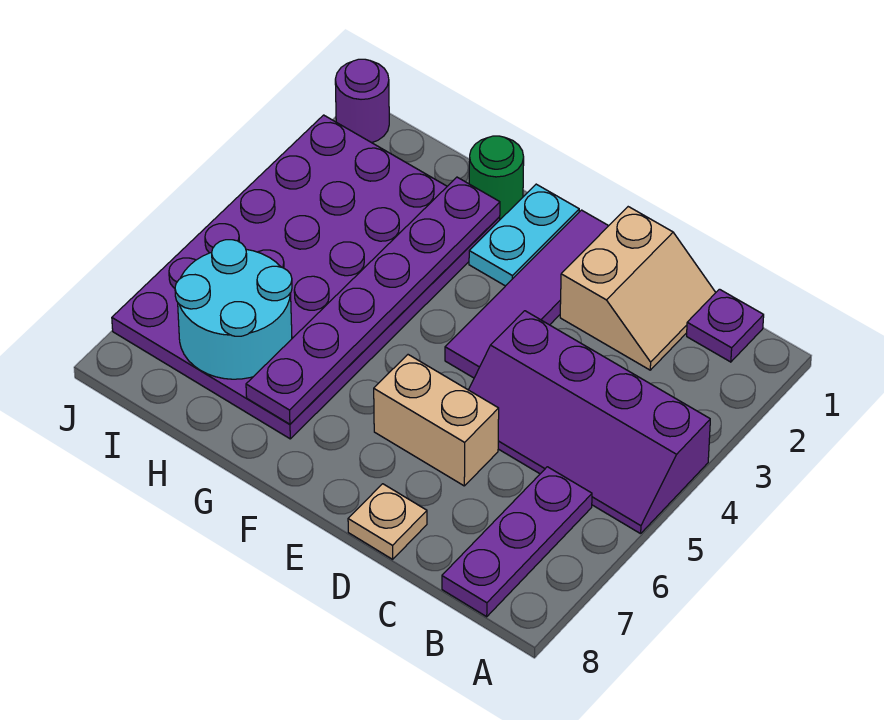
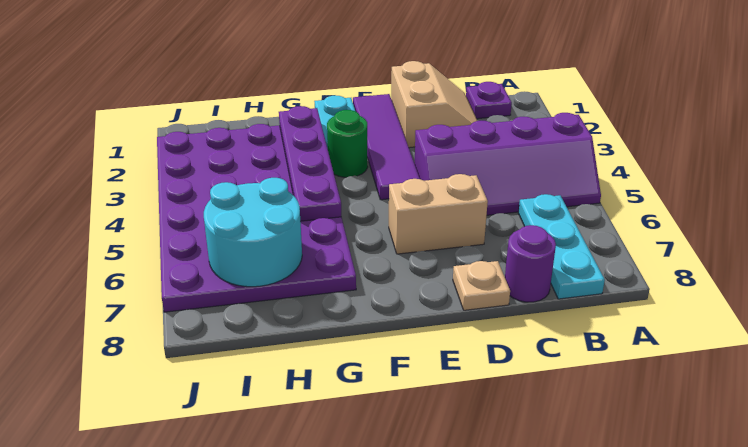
purple plate B6:B8 level 1 -> cyan plate B6:B8 level 1
green round brick G1 level 1 -> green round brick F3 level 1
purple plate G2:G7 level 2 -> purple plate G2:G5 level 2
purple round brick J1 level 1 -> purple round brick C8 level 1

